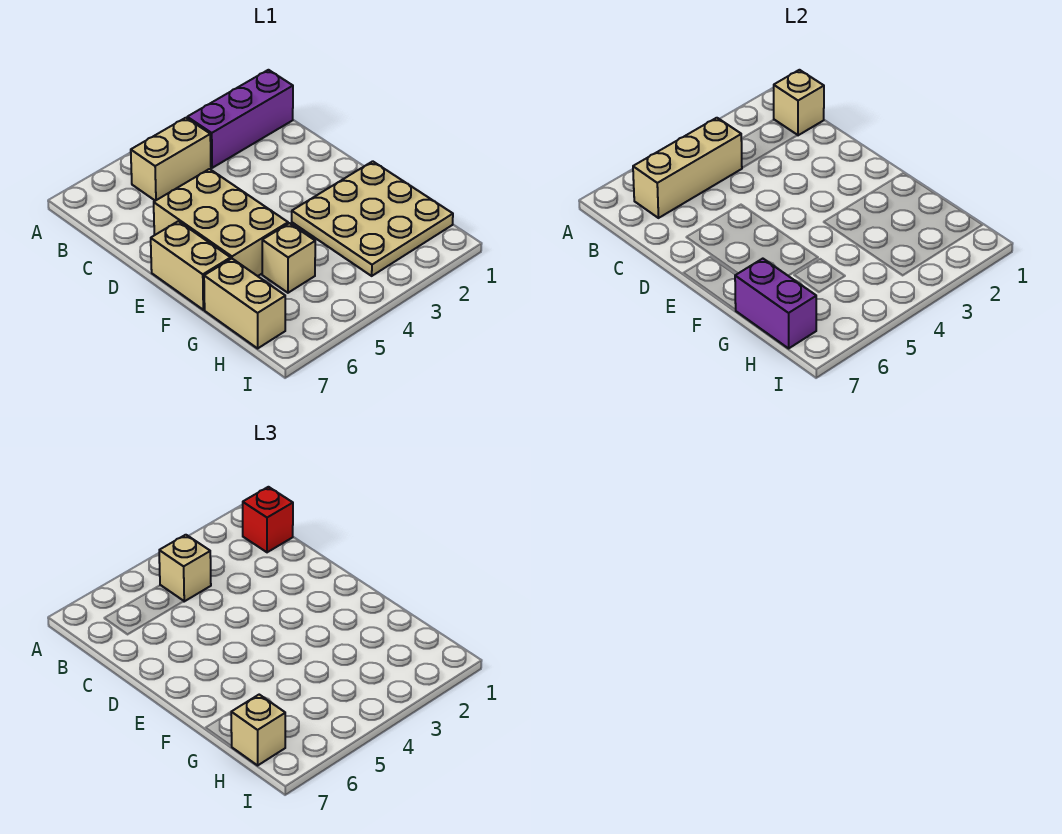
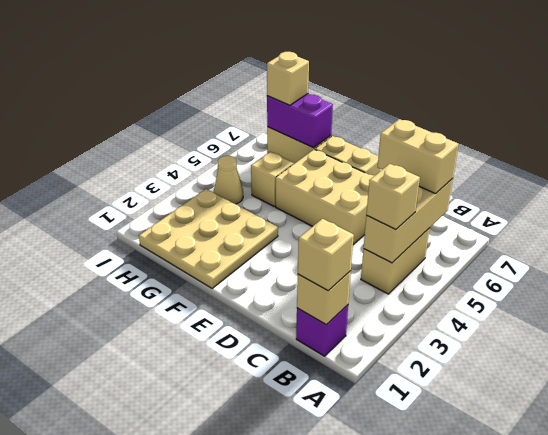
purple brick B1:B3 level 1 -> purple brick B1 level 1
red brick B1 level 3 -> tan brick B1 level 3
none -> tan brick B6:C6 level 3
none -> tan cone H4 level 1

